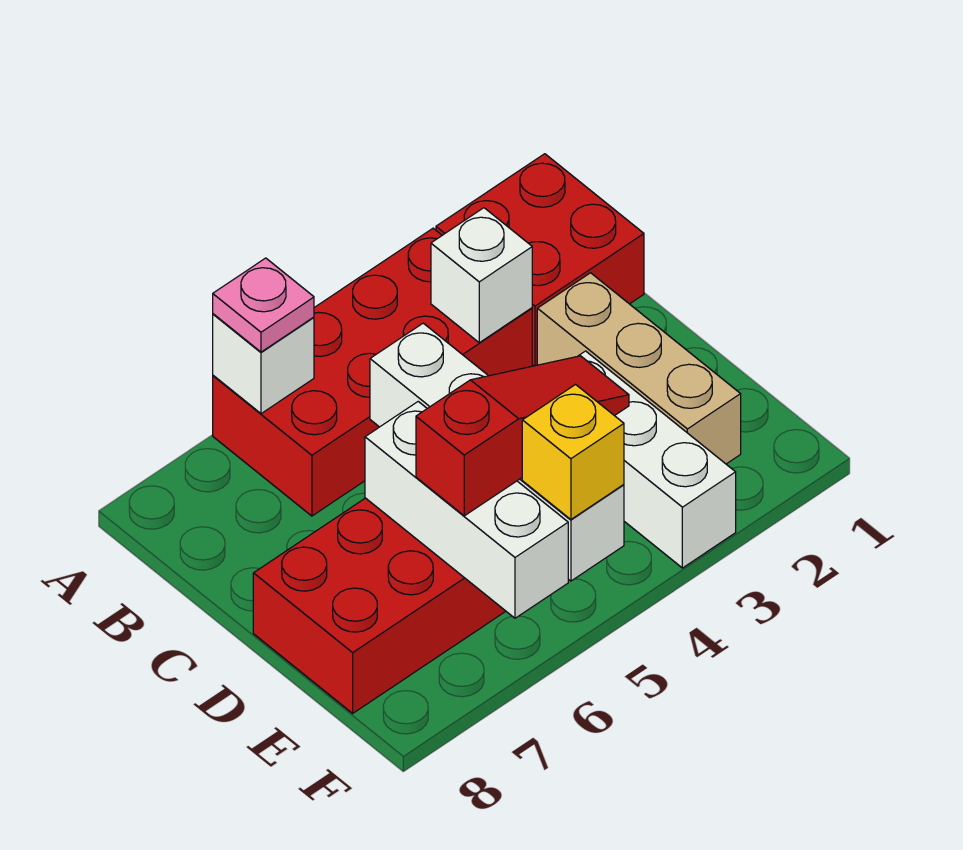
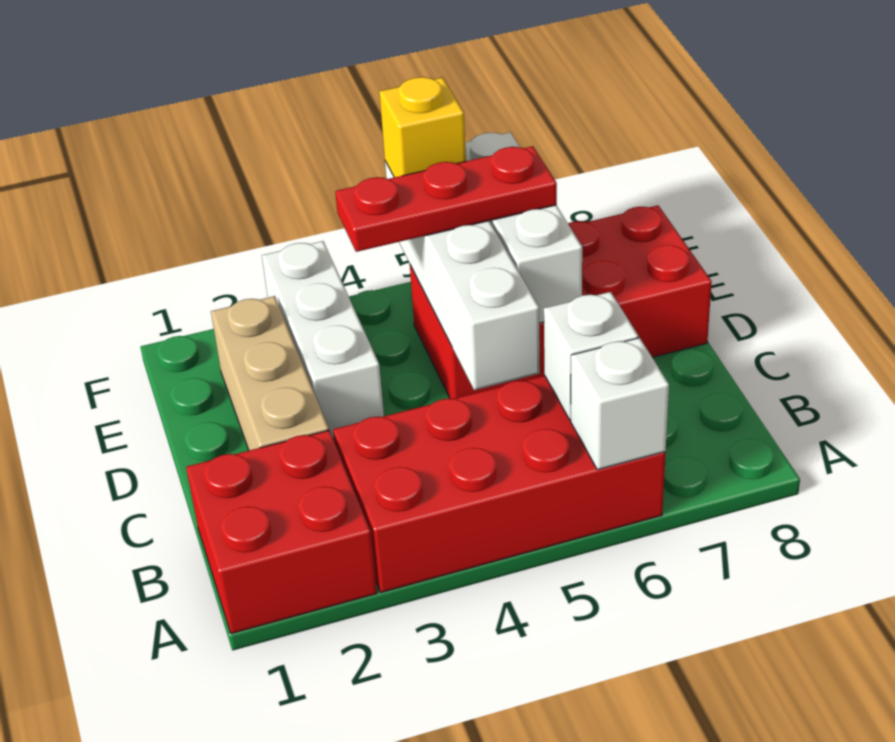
pink plate A6 level 3 -> none
white brick B3 level 2 -> white brick B6 level 2
red slope E4:E6 level 3 top 6 -> red plate E4:E6 level 3

